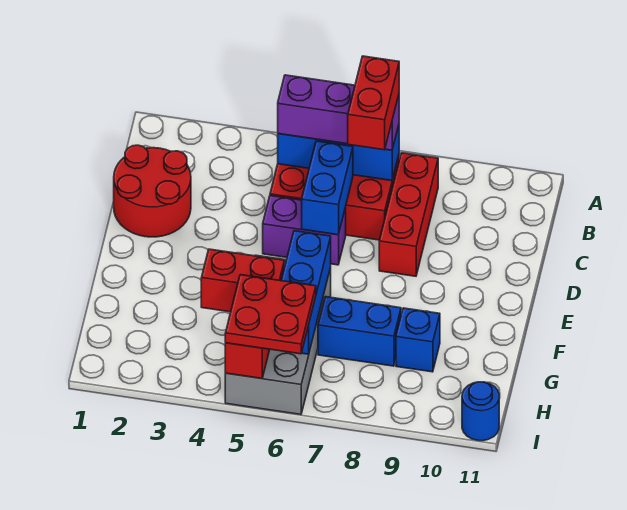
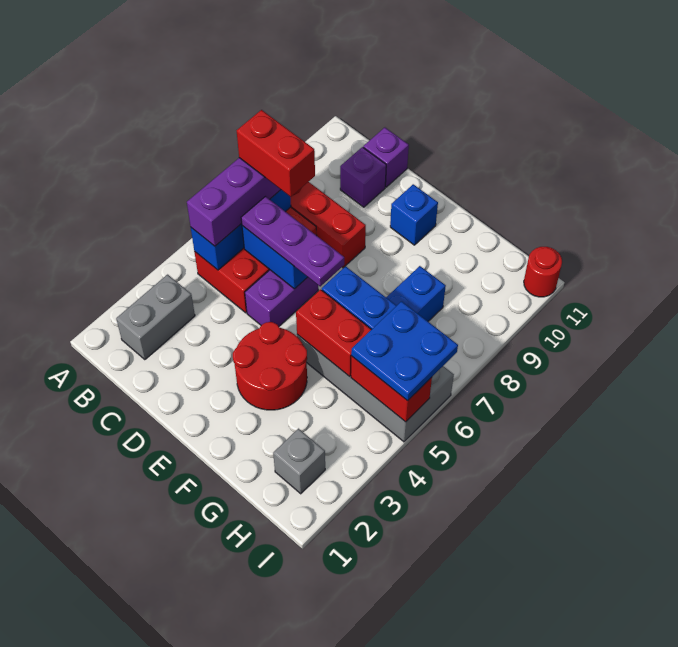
none -> grey brick B2:B3 level 1
red round brick C1:D2 level 1 -> red round brick E3:F4 level 1
none -> purple plate C6:E6 level 3
none -> purple brick C10 level 1
none -> purple brick C11 level 1
red brick G4:G5 level 2 -> red brick F5:G5 level 2
blue brick G9 level 1 -> blue brick E10 level 1
none -> grey brick H2 level 1
red plate H5:I6 level 3 -> blue plate H5:I6 level 3
blue round brick I11 level 1 -> red round brick I11 level 1

